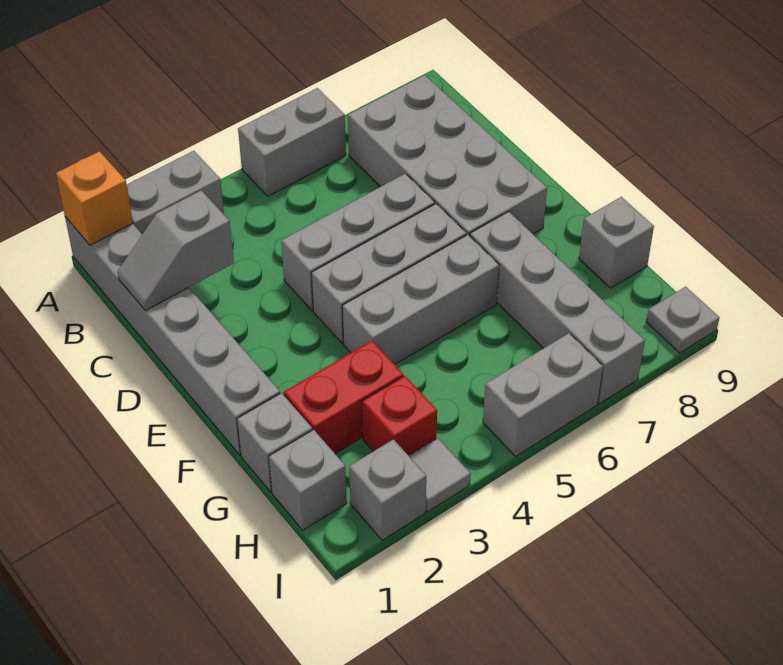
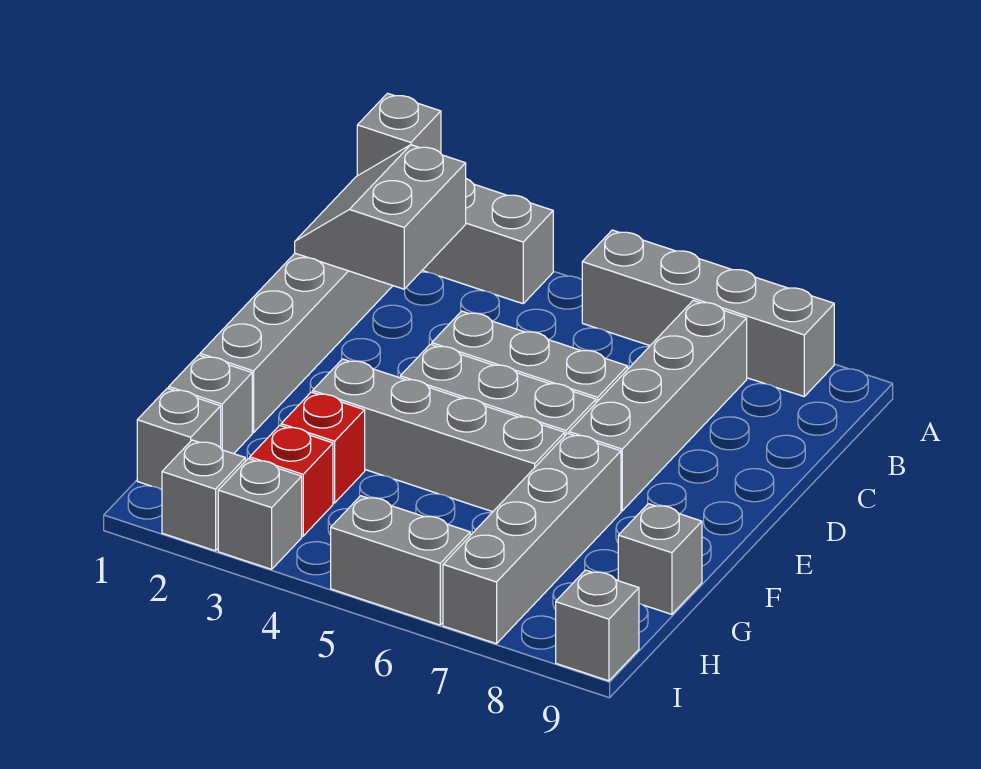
orange brick A1 level 2 -> grey brick A1 level 2
grey brick A5:A6 level 1 -> grey brick A5:A8 level 1
grey brick B7:E8 level 1 -> grey brick B7:E7 level 1
grey slope C1:C2 level 2 top 2 -> grey slope B1:C2 level 2 top 2
grey brick F4:F6 level 1 -> grey brick F3:F6 level 1
red brick G2:G3 level 1 -> red brick G3 level 1
grey tile I3 level 1 -> grey brick I3 level 1
grey plate I9 level 1 -> grey brick I9 level 1

